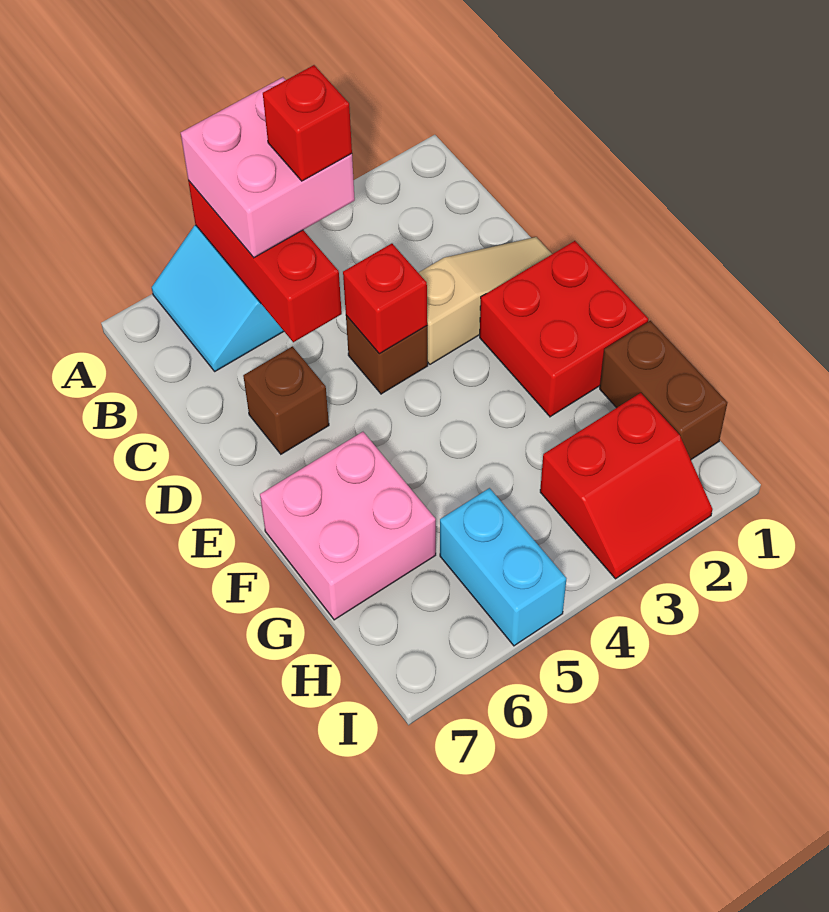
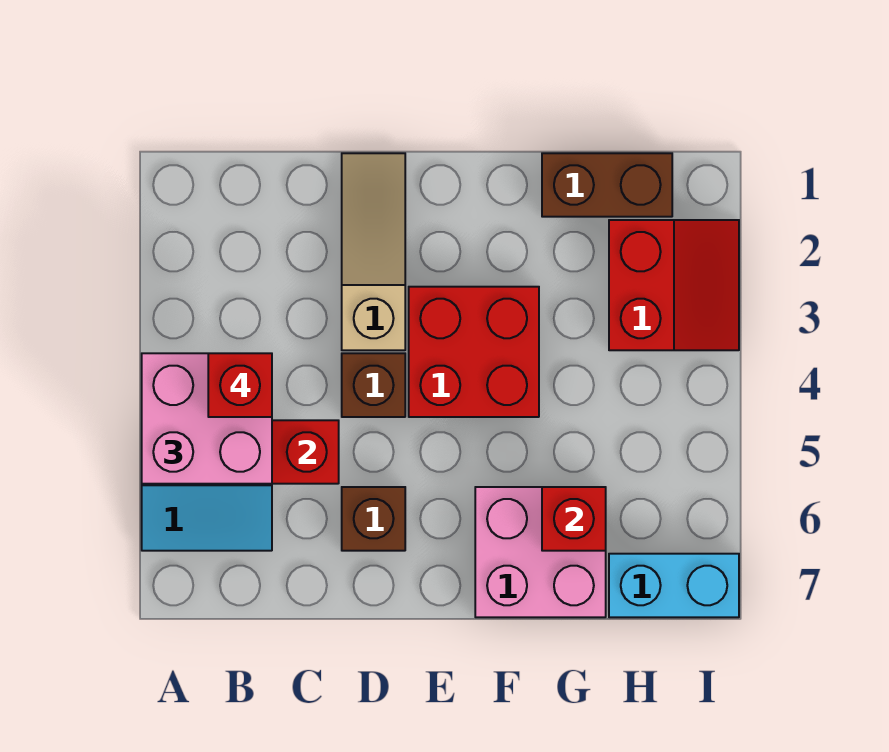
red brick D4 level 2 -> red brick G6 level 2
red brick E1:F2 level 1 -> red brick E3:F4 level 1
cyan brick H5:I5 level 1 -> cyan brick H7:I7 level 1

